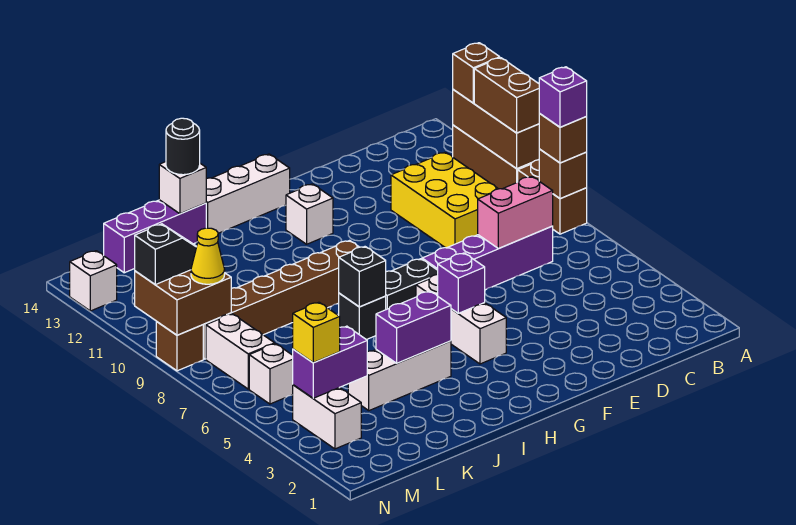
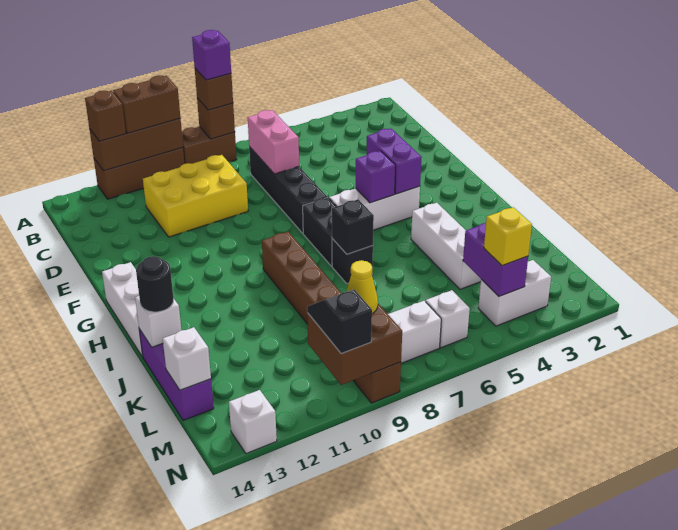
purple brick C7:F7 level 1 -> black brick C7:F7 level 1
white brick G12 level 1 -> white brick L14 level 2
purple brick I4:J4 level 2 -> purple brick F4:G4 level 2

